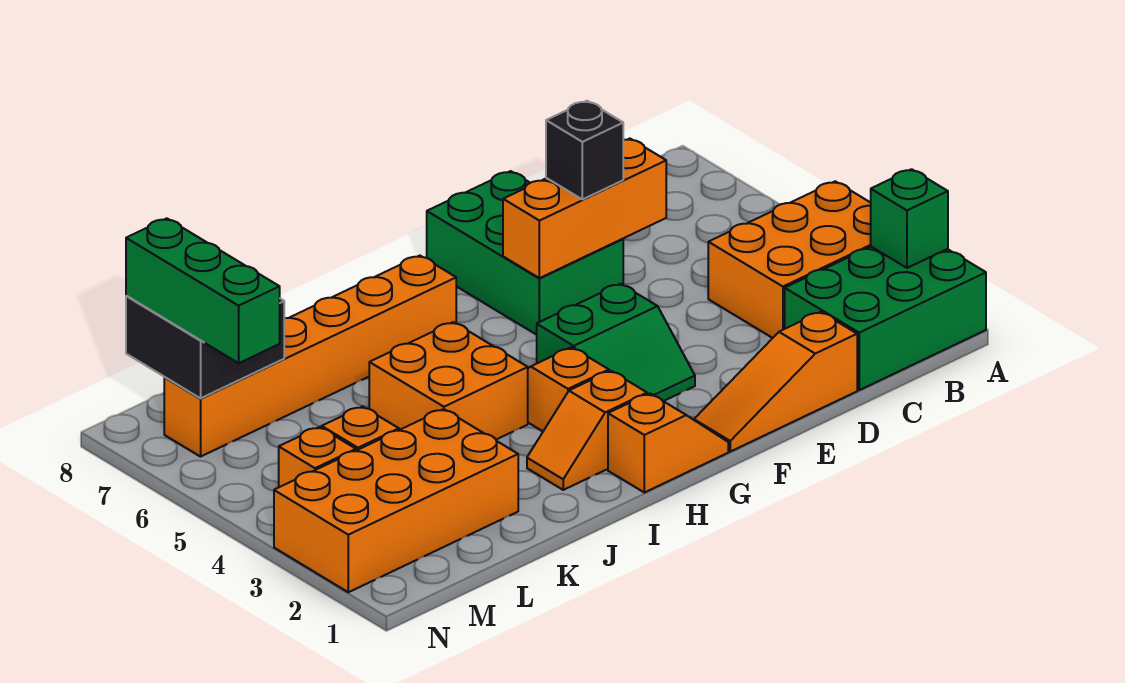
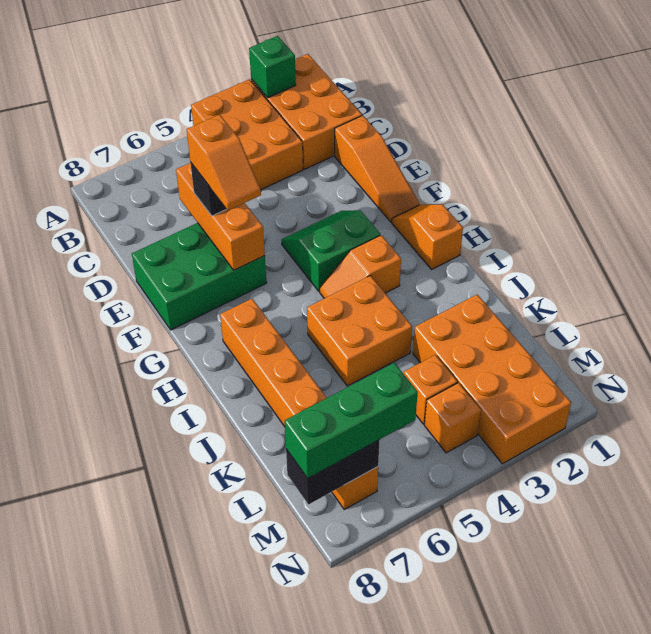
green brick A1:C2 level 1 -> orange brick A1:C2 level 1
green slope F3:G4 level 1 top 4 -> green slope F3:G4 level 1 top G
orange slope H2:I2 level 1 top H -> orange slope E6:F6 level 4 top E
black brick L7:M8 level 2 -> black brick M7:M8 level 2

